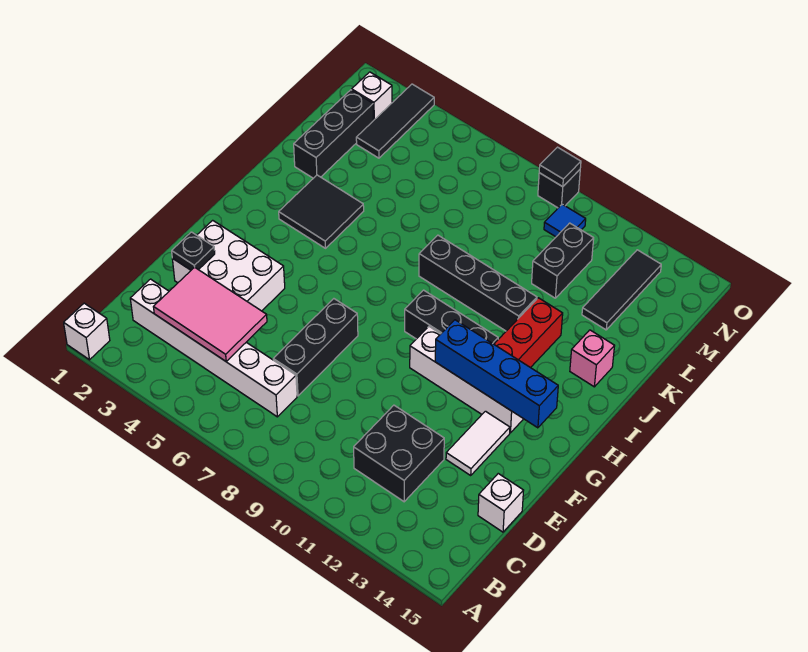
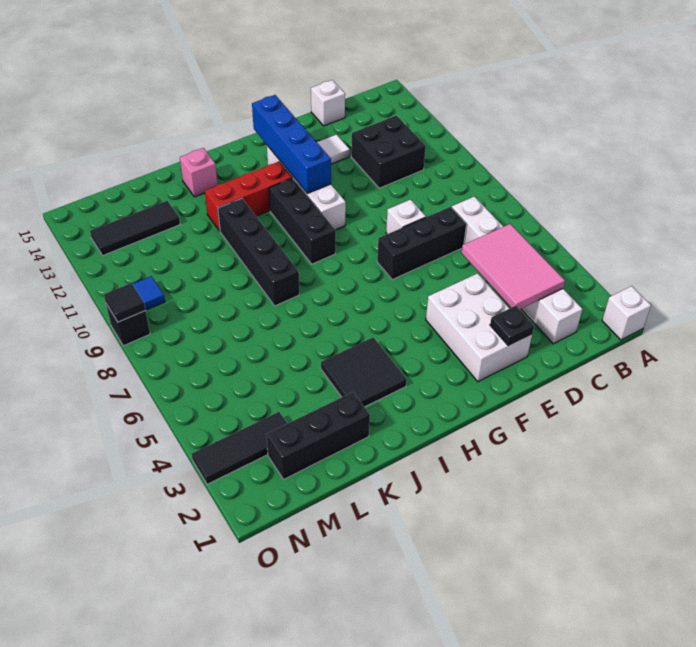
black brick L11:M11 level 1 -> none
white brick N2 level 1 -> white brick E8 level 1

